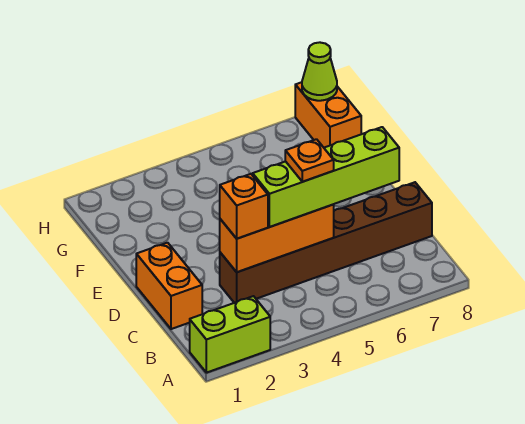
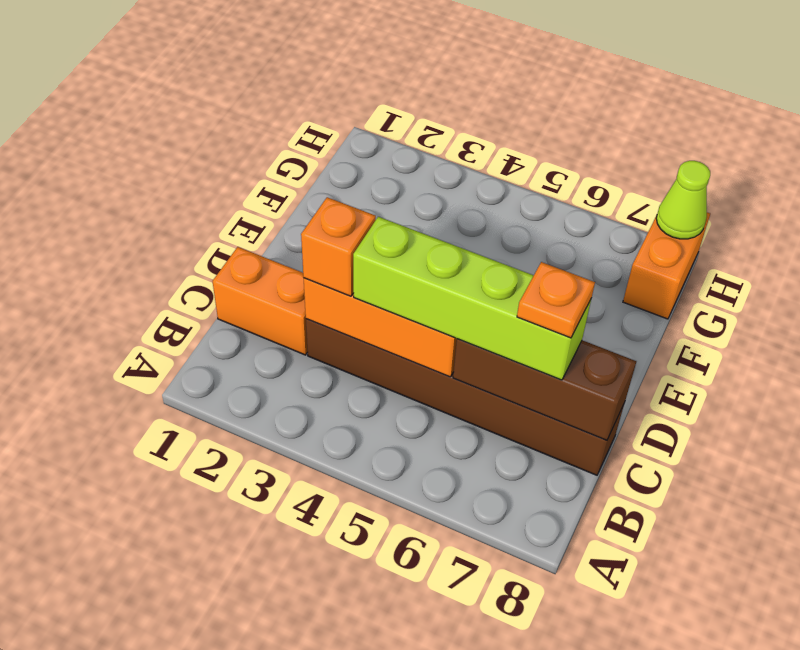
lime brick A1:A2 level 1 -> none
orange brick C1:D1 level 1 -> orange brick C1:C2 level 1
orange plate C5 level 4 -> orange plate C7 level 4
none -> brown brick C6:C8 level 2

